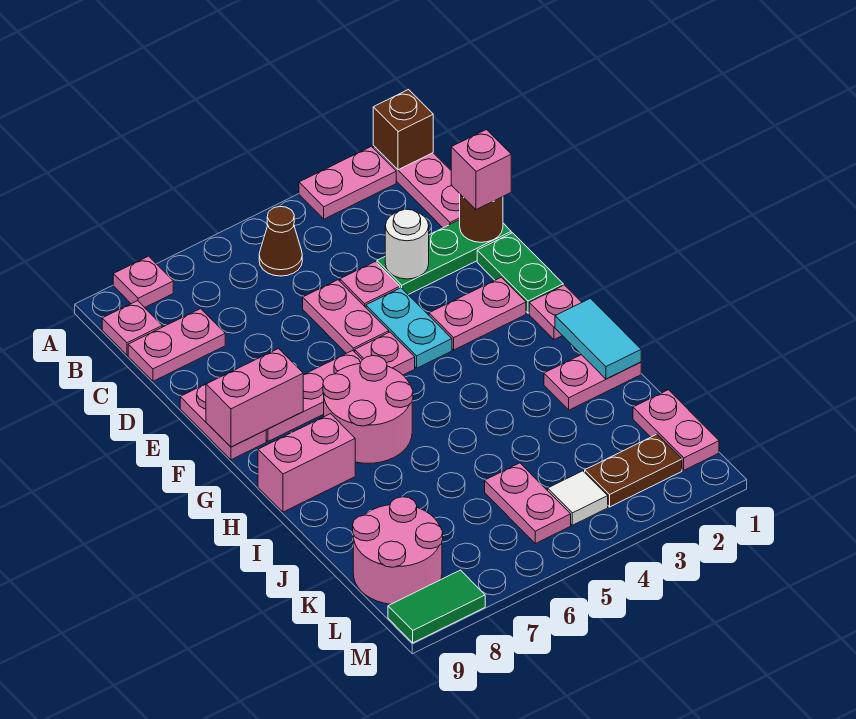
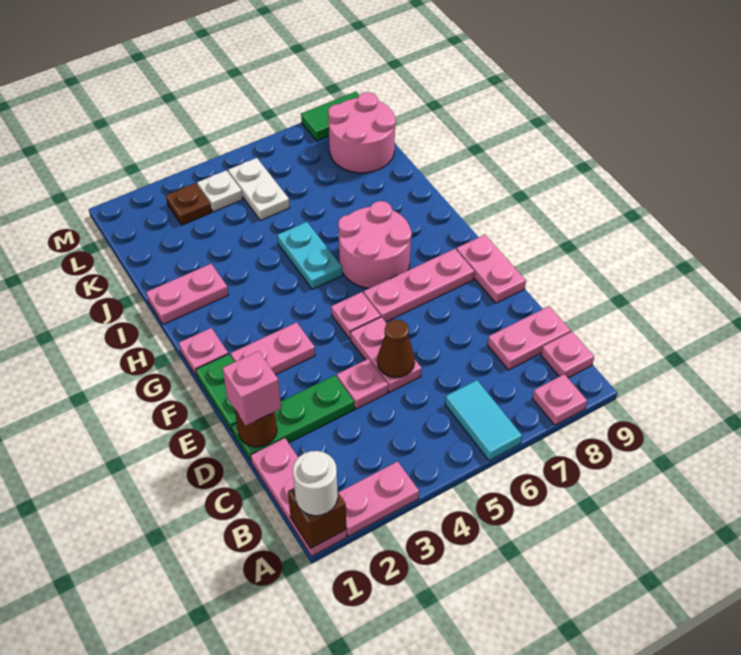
brown cone B5 level 1 -> brown cone D5 level 2
white round brick D3 level 2 -> white round brick A1 level 3
cyan plate E4:F4 level 1 -> cyan plate H5:I5 level 1
pink brick F8:F9 level 2 -> none
cyan tile H1:I1 level 2 -> cyan tile A6:B6 level 1
pink brick H8:H9 level 1 -> none
pink plate K1:L1 level 1 -> none
pink plate K5:L5 level 1 -> white plate K5:L5 level 1
brown plate L2:L3 level 1 -> brown plate L3 level 1
white tile L4 level 1 -> white plate L4 level 1

